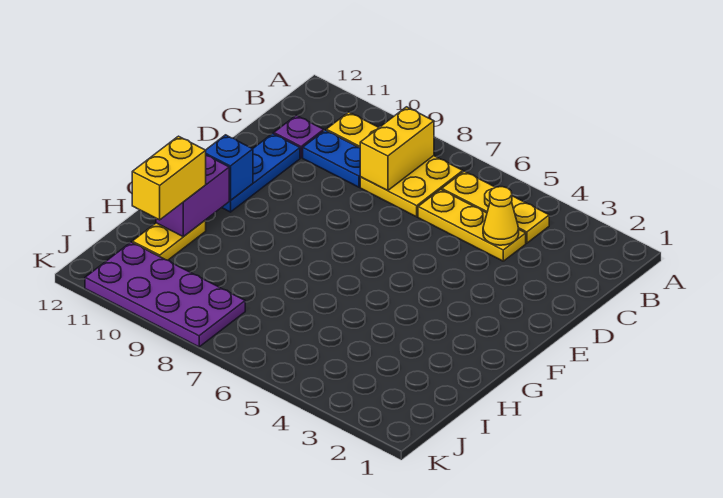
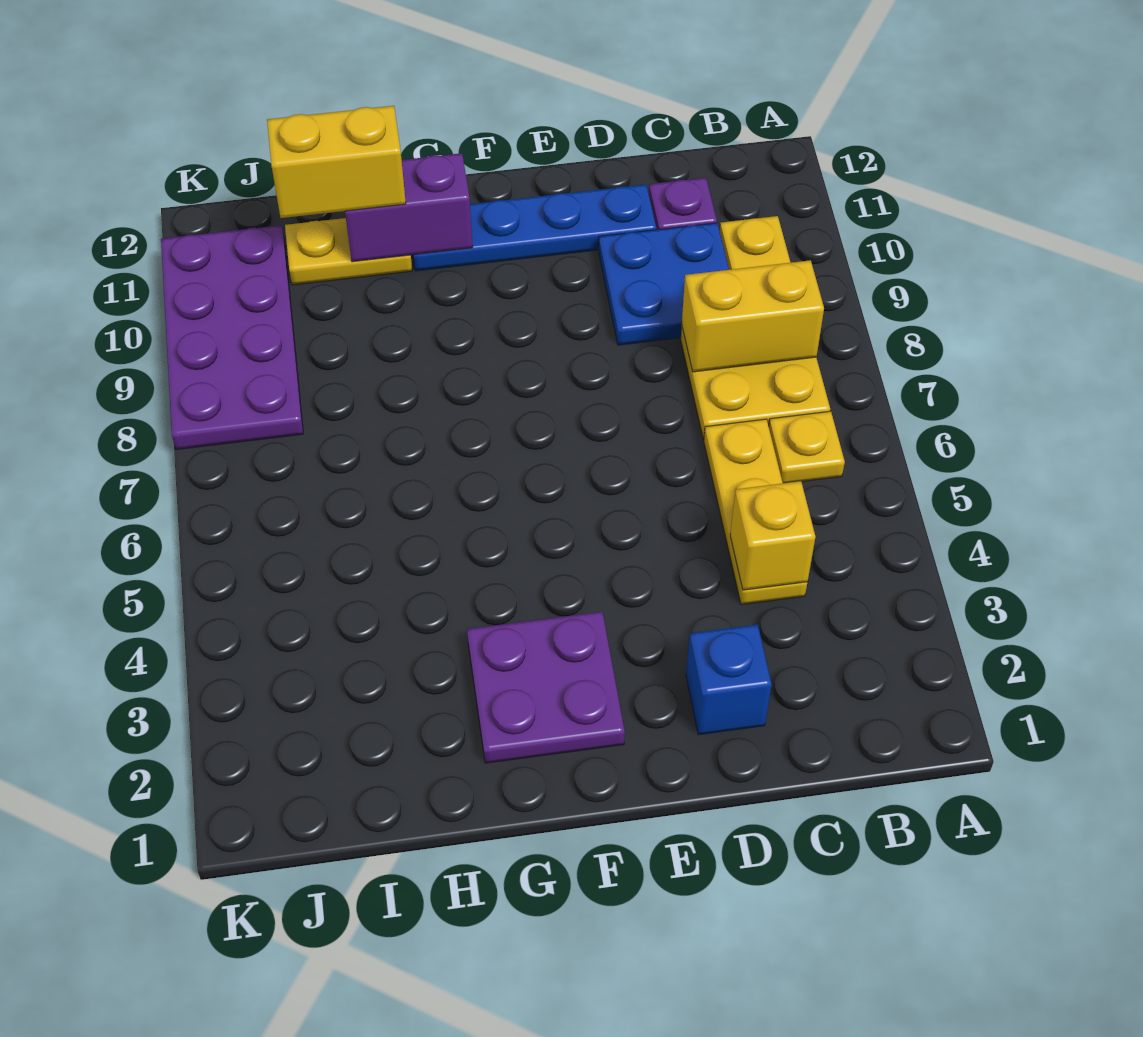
yellow plate B4:B6 level 1 -> yellow plate B6 level 1
yellow cone C4 level 2 -> yellow brick C4 level 2
blue plate C9:C10 level 1 -> blue plate C9:D10 level 1
blue plate D11:F11 level 1 -> blue plate D11:G11 level 1
none -> purple plate F2:G3 level 1
blue brick F11 level 2 -> blue brick D2 level 1

